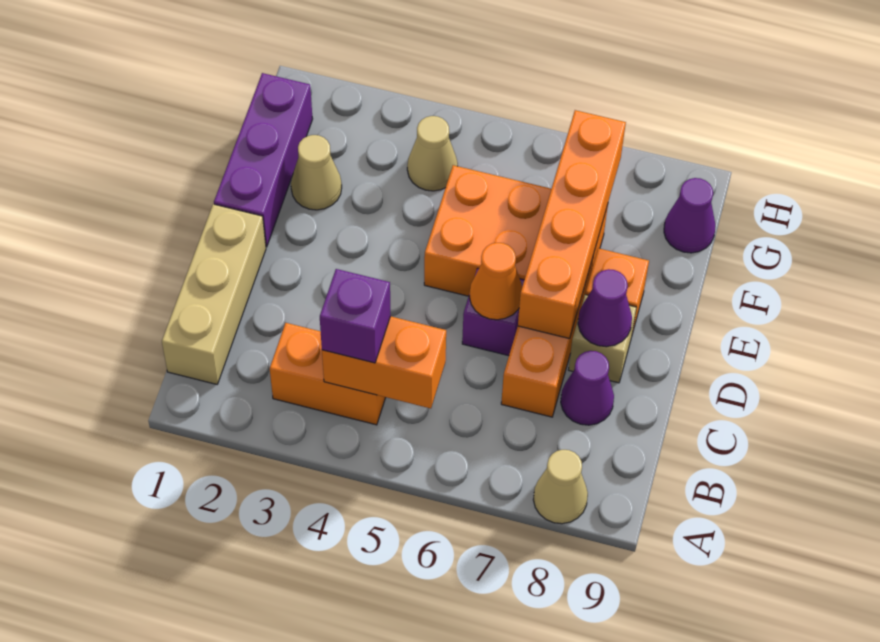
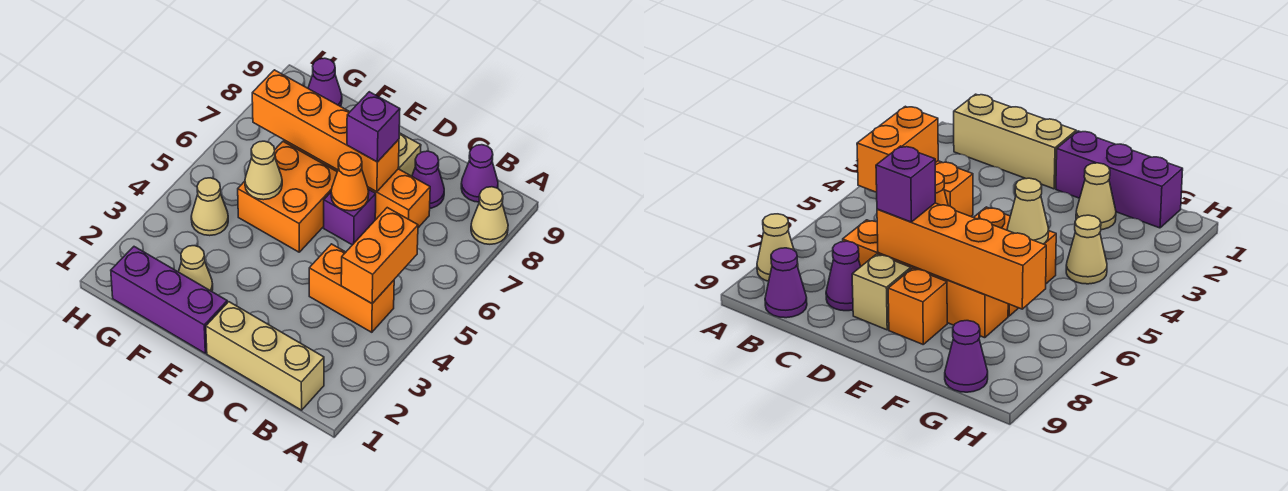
orange brick B3:B4 level 1 -> orange brick B4:C4 level 1
purple brick B4 level 3 -> purple brick D7 level 3
purple cone D8 level 2 -> purple cone B9 level 1
none -> tan cone F5 level 2

